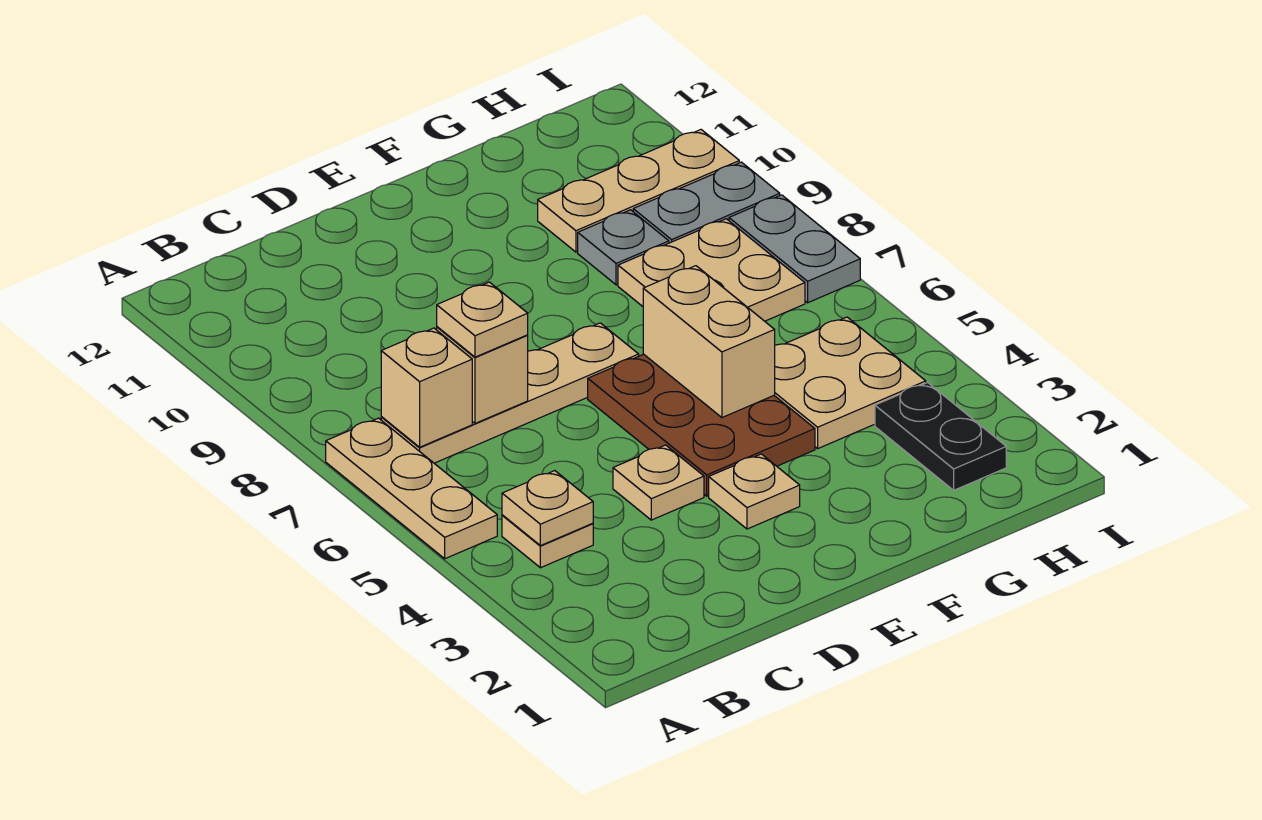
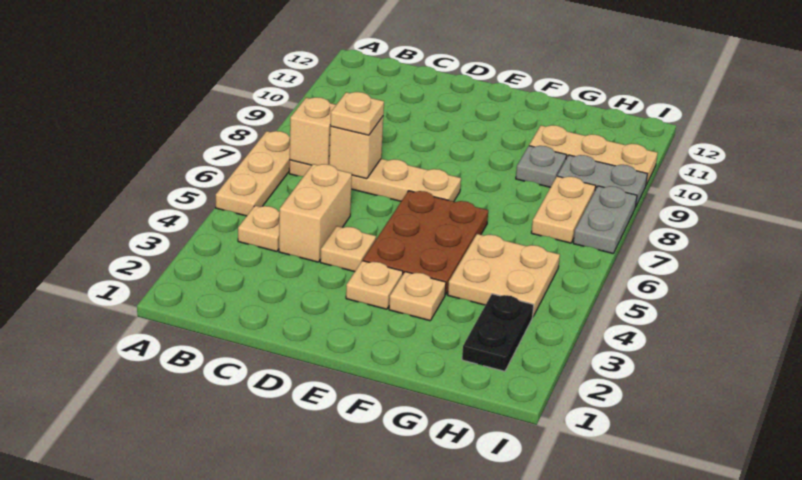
tan plate B4 level 2 -> tan plate F3 level 1
tan brick F5:F6 level 2 -> tan brick C4:C5 level 1
tan plate G7:H8 level 1 -> tan plate H7:H8 level 1

